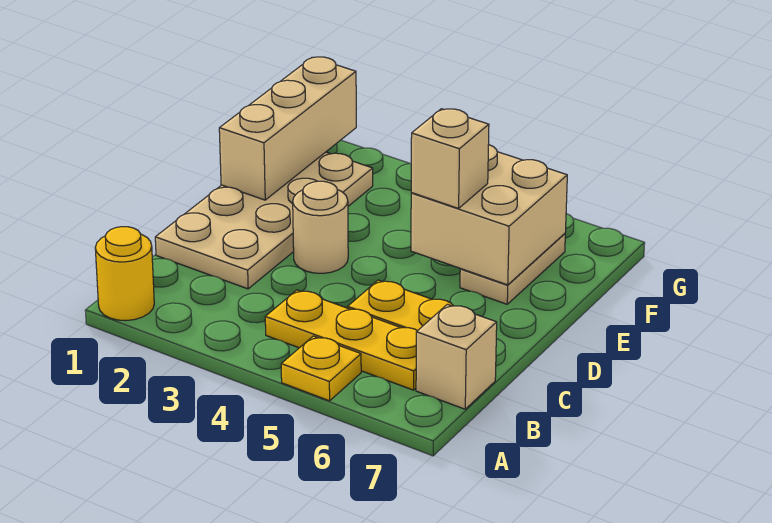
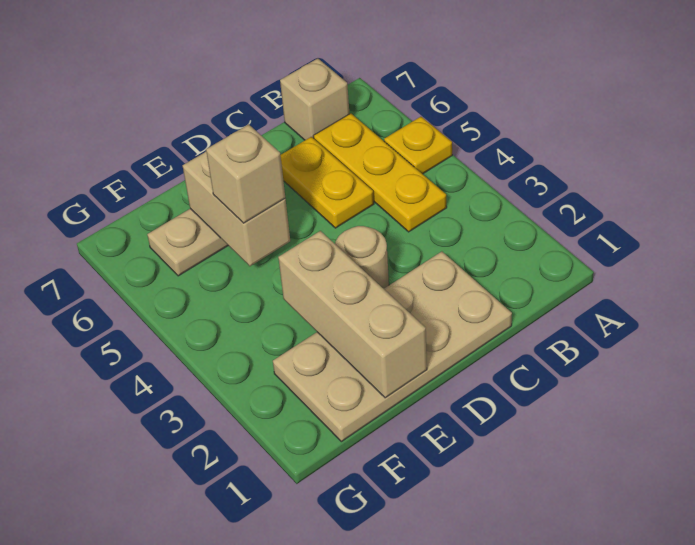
yellow round brick A1 level 1 -> none
tan brick E1:G1 level 2 -> tan brick E1:E3 level 2
tan brick E5:F6 level 2 -> tan brick E5:E6 level 2

